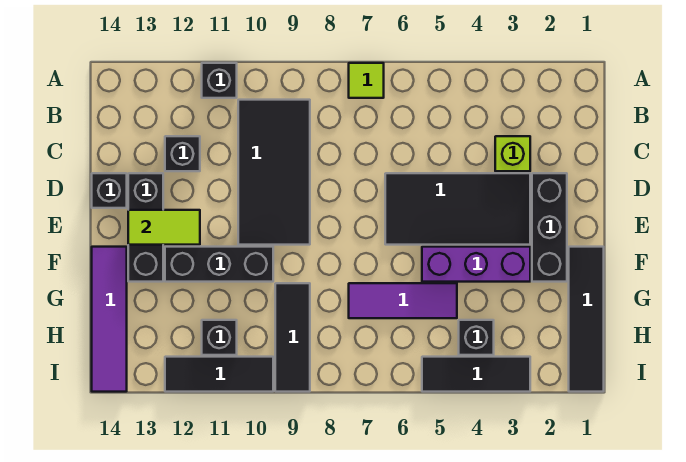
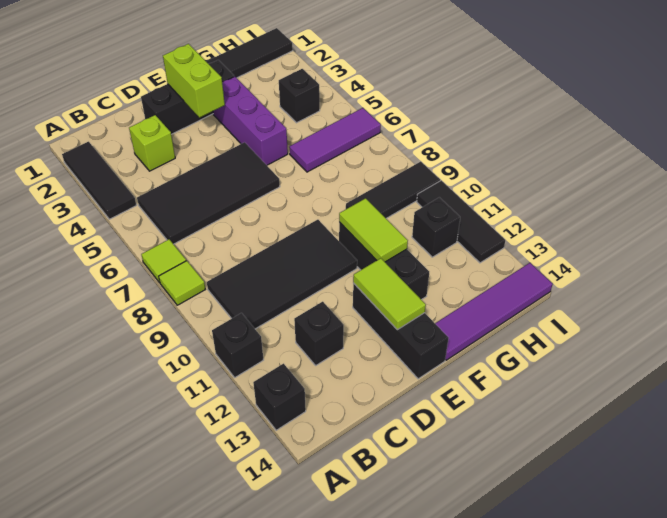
none -> lime tile A8 level 1
black tile D3:E6 level 1 -> black tile B5:E6 level 1
black brick D13:F13 level 1 -> black brick E12:E14 level 1
black brick D14 level 1 -> black brick A13 level 1
none -> lime brick E2:E3 level 2
none -> lime tile F10:F11 level 2
purple tile G5:G7 level 1 -> purple tile G6:I6 level 1
black tile I3:I5 level 1 -> black tile A2:A4 level 1

